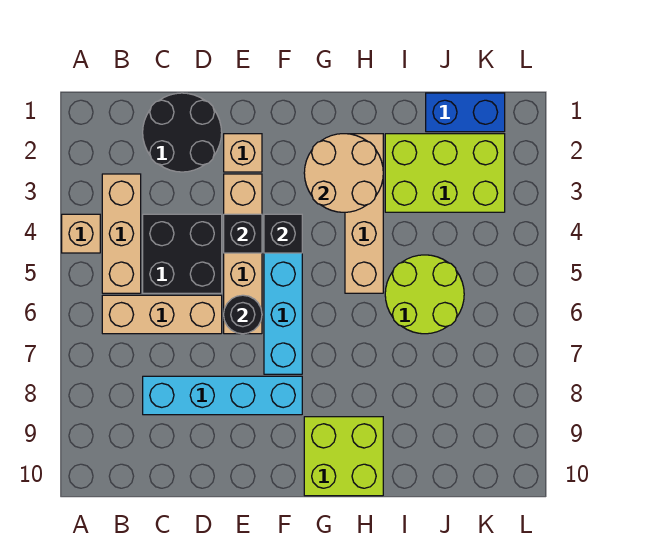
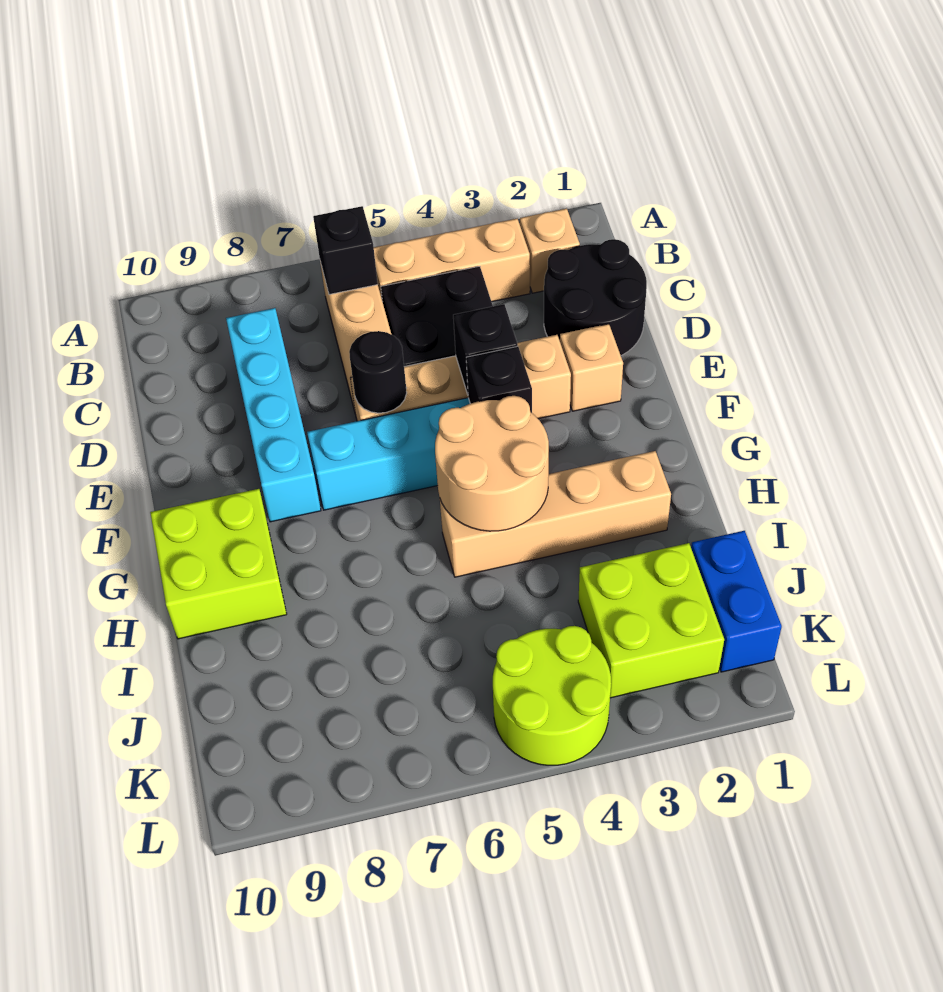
tan brick A4 level 1 -> tan brick B2 level 1
none -> black brick B6 level 2
tan round brick G2:H3 level 2 -> tan round brick G4:H5 level 2
lime brick I2:K3 level 1 -> lime brick J2:K3 level 1
lime round brick I5:J6 level 1 -> lime round brick K4:L5 level 1

